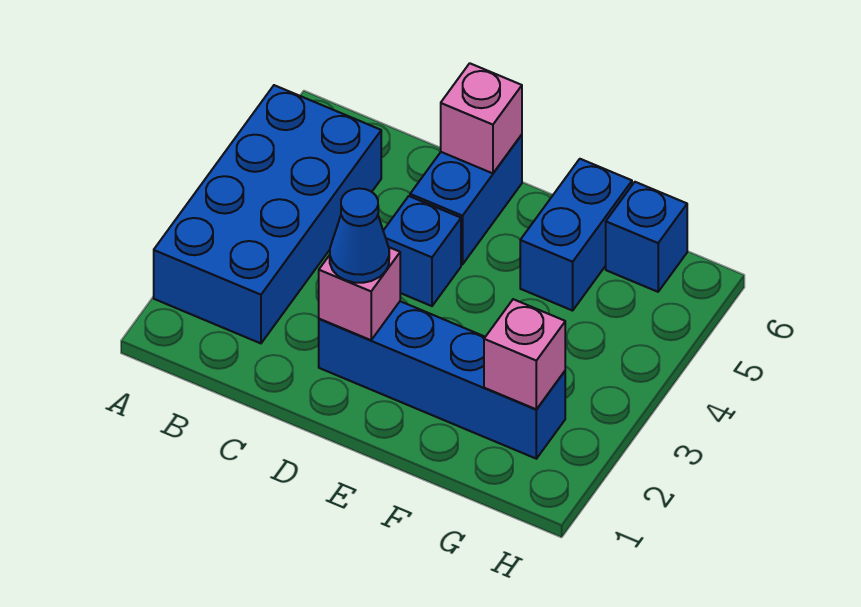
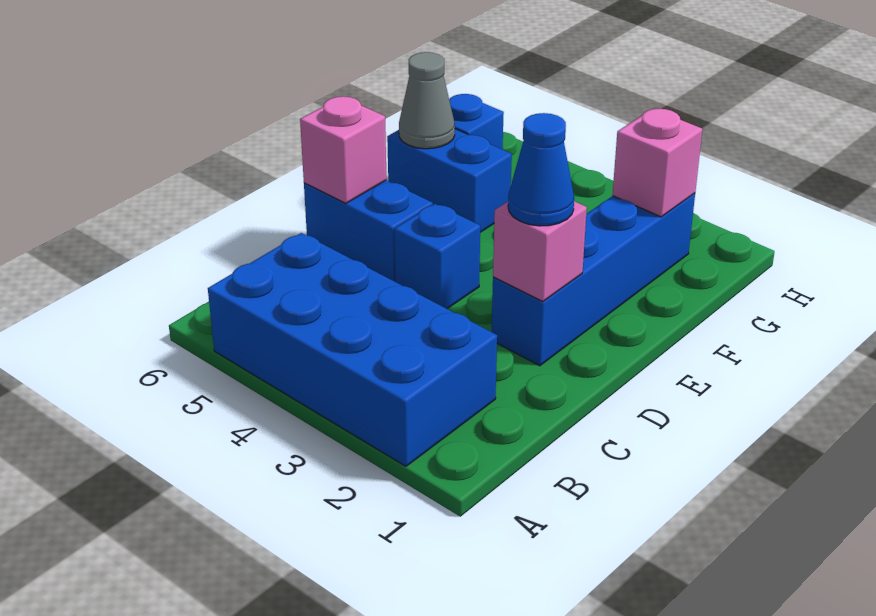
none -> grey cone F6 level 2

